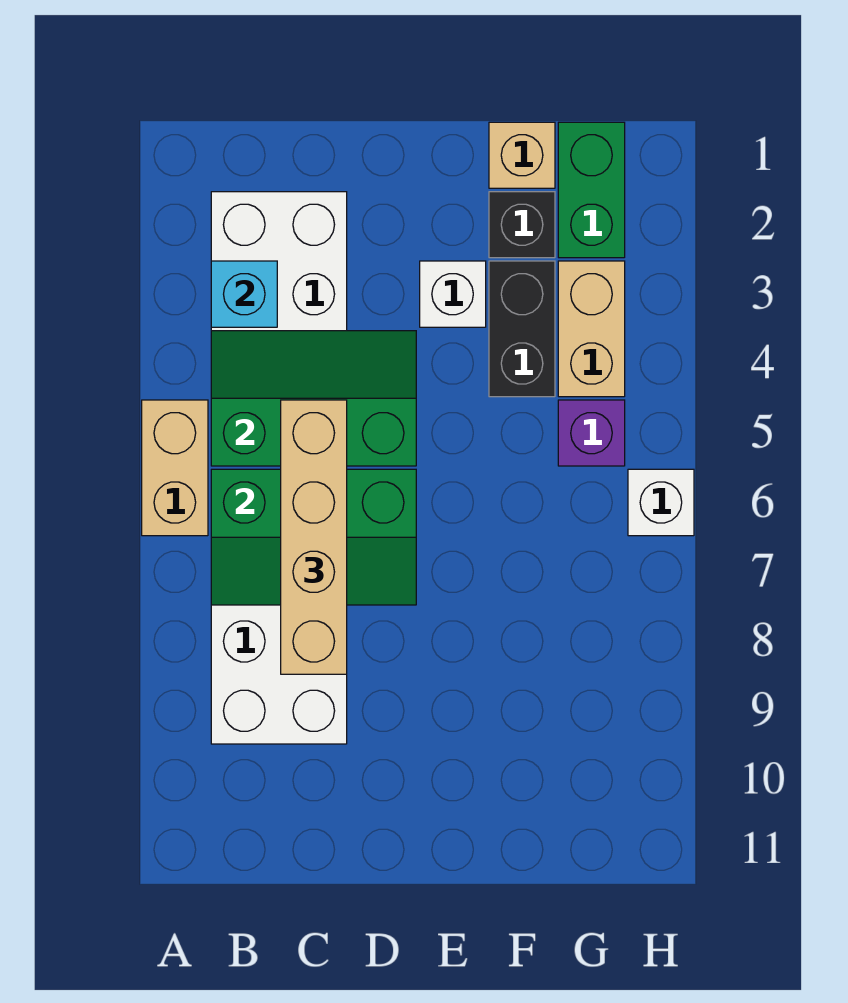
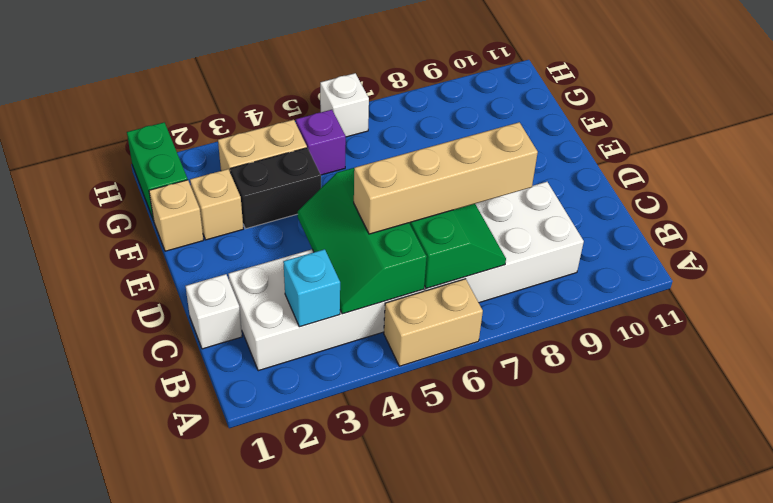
white brick E3 level 1 -> white brick C1 level 1
black brick F2 level 1 -> tan brick F2 level 1
green brick G1:G2 level 1 -> green brick G1:H1 level 1

